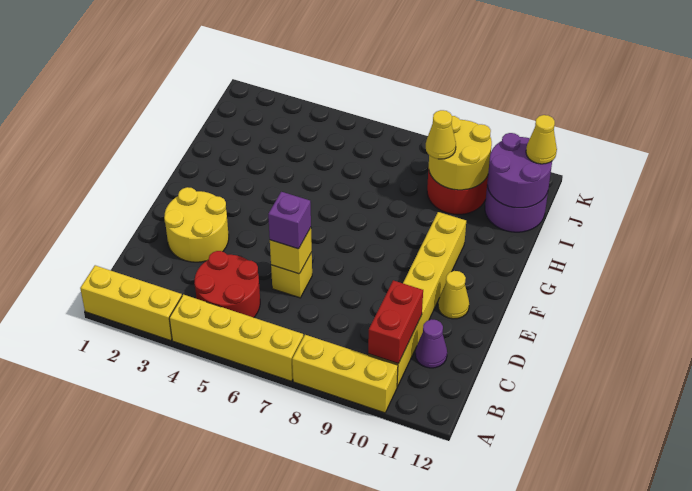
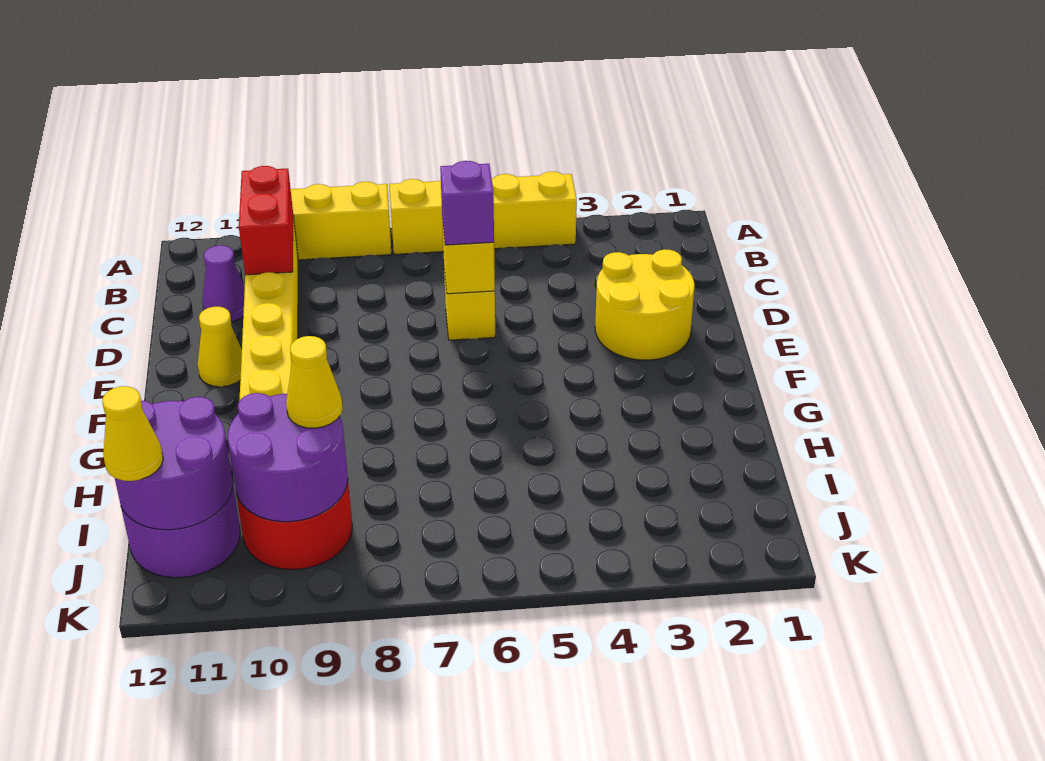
yellow brick A1:A3 level 1 -> none
red round brick B4:C5 level 1 -> none
yellow round brick I9:J10 level 2 -> purple round brick I9:J10 level 2

